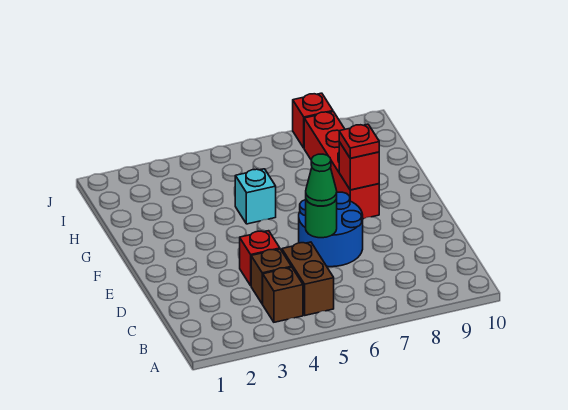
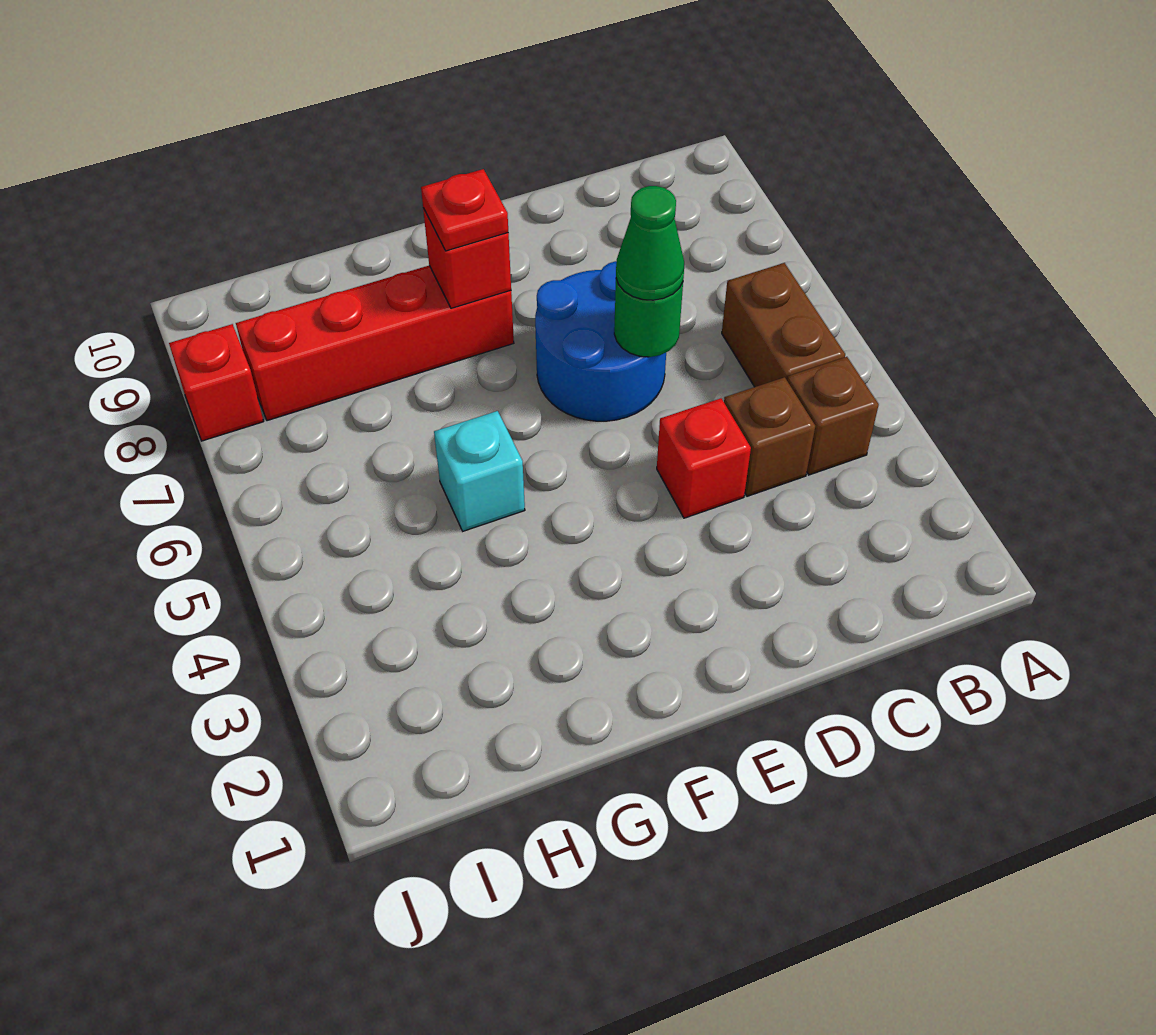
brown brick B5:C5 level 1 -> brown brick B5:B6 level 1

